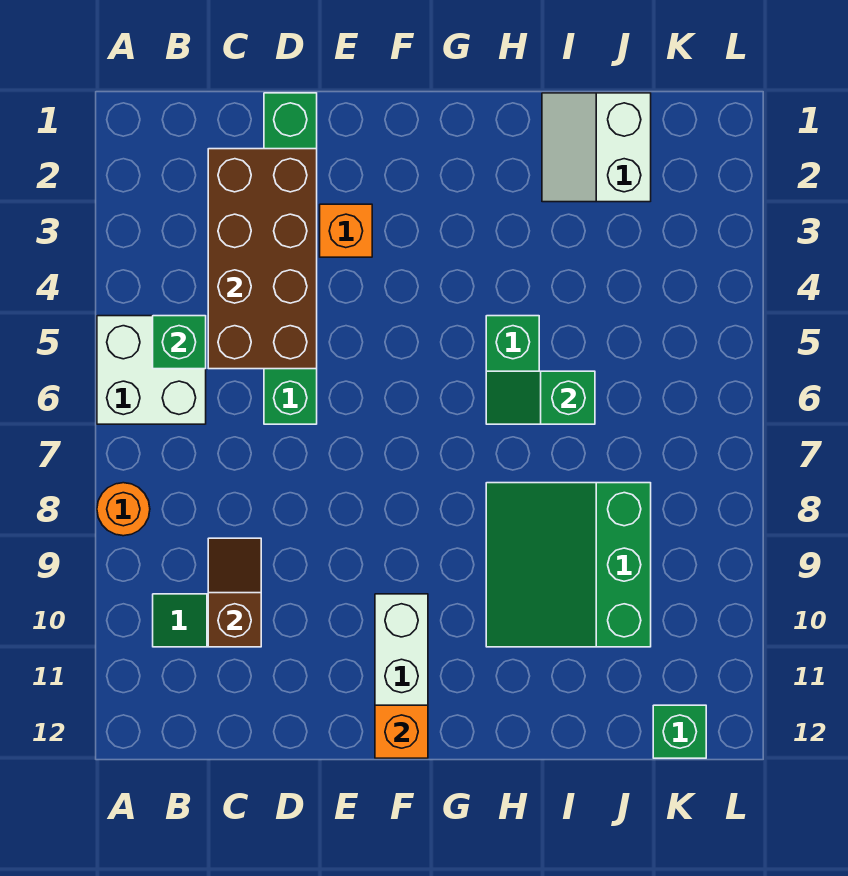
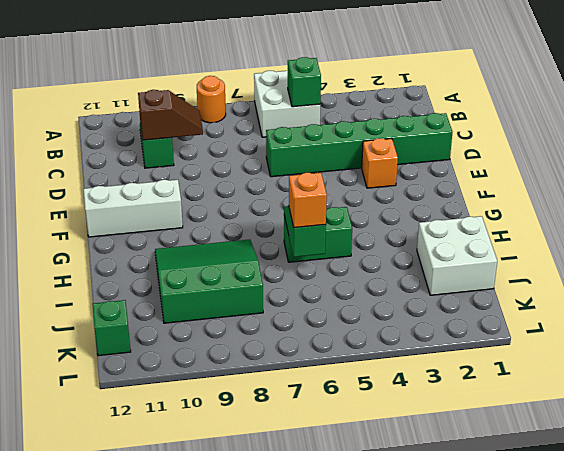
brown brick C2:D5 level 2 -> none
orange brick F12 level 2 -> orange brick I6 level 3
white slope I1:J2 level 1 top J -> white brick I1:J2 level 1

